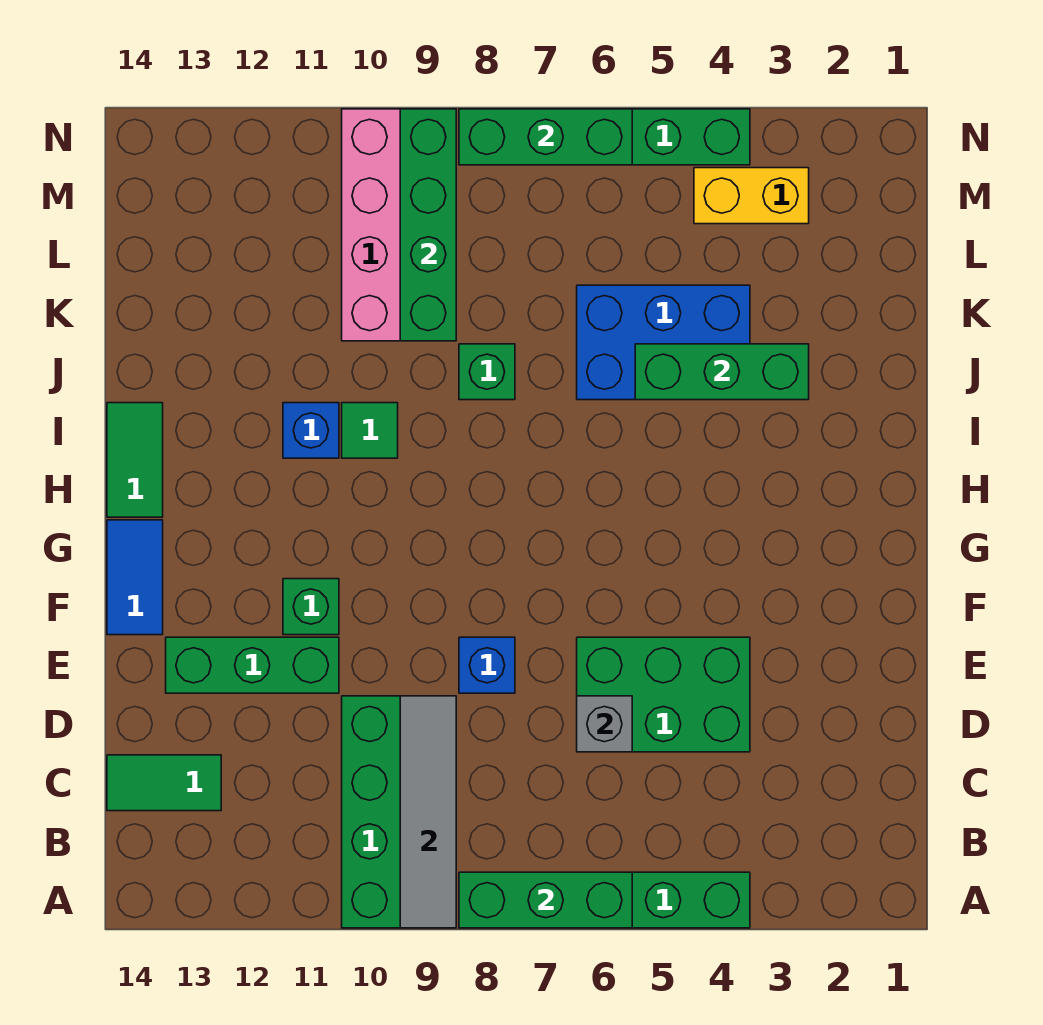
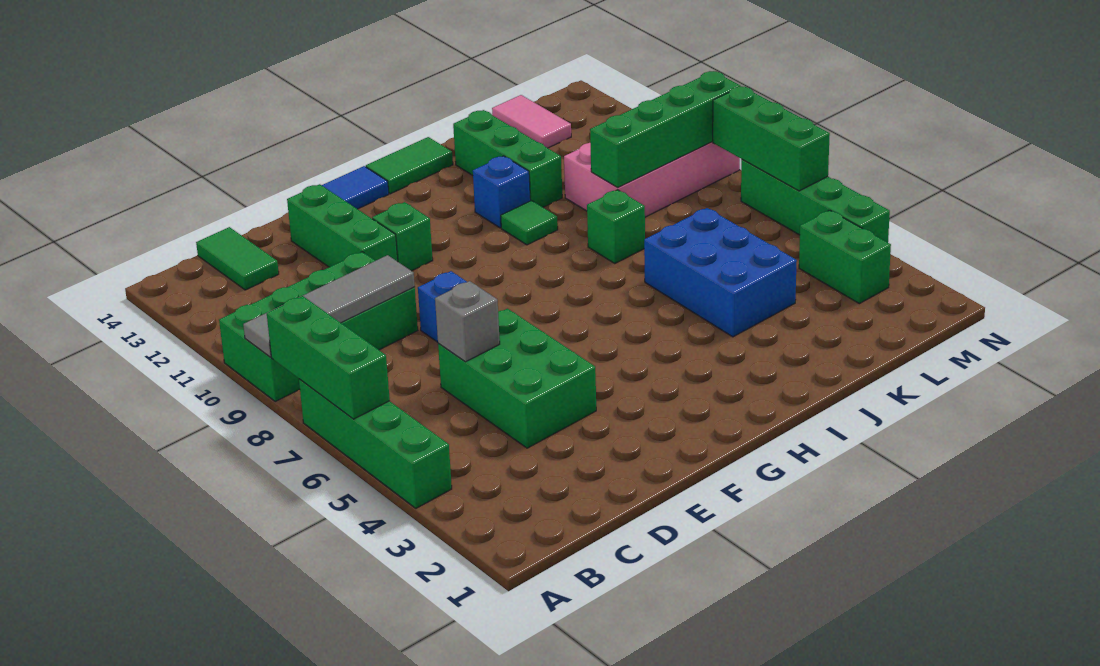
green brick J3:J5 level 2 -> green brick J11:J13 level 1
none -> pink tile L13:L14 level 1
yellow brick M3:M4 level 1 -> green brick M3:M4 level 1

